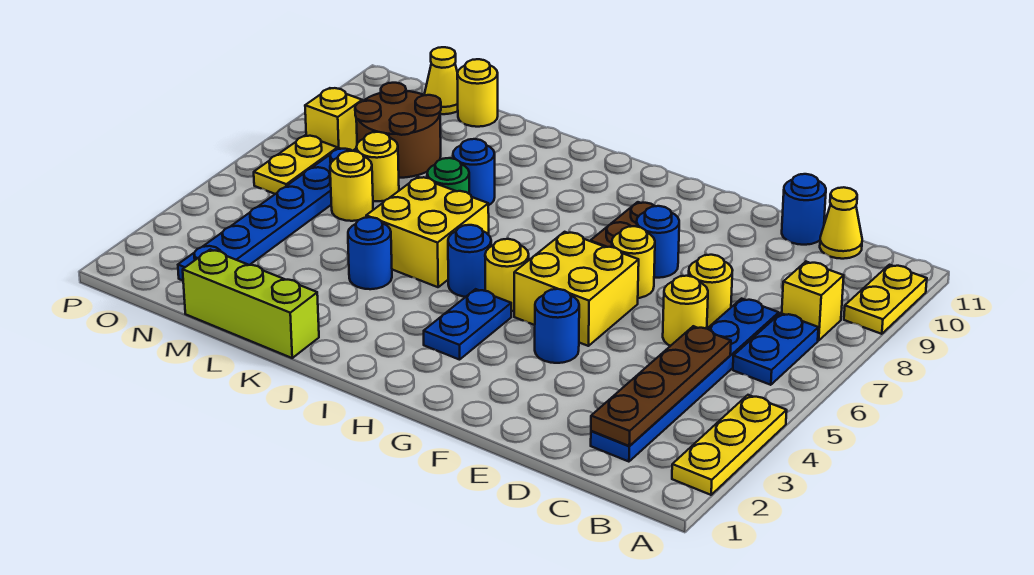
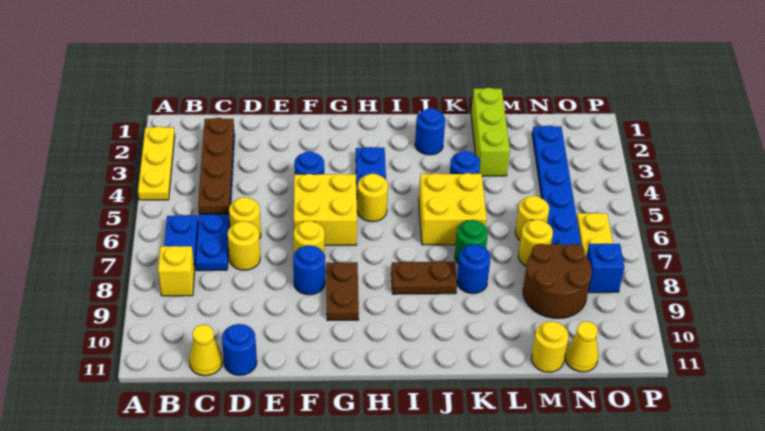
yellow plate A9:A10 level 1 -> none
blue round brick I5 level 1 -> blue round brick J2 level 1
none -> brown plate I8:J8 level 1
lime brick K1:M1 level 1 -> lime brick L1:L3 level 1
yellow brick O8 level 1 -> blue brick O8 level 1

